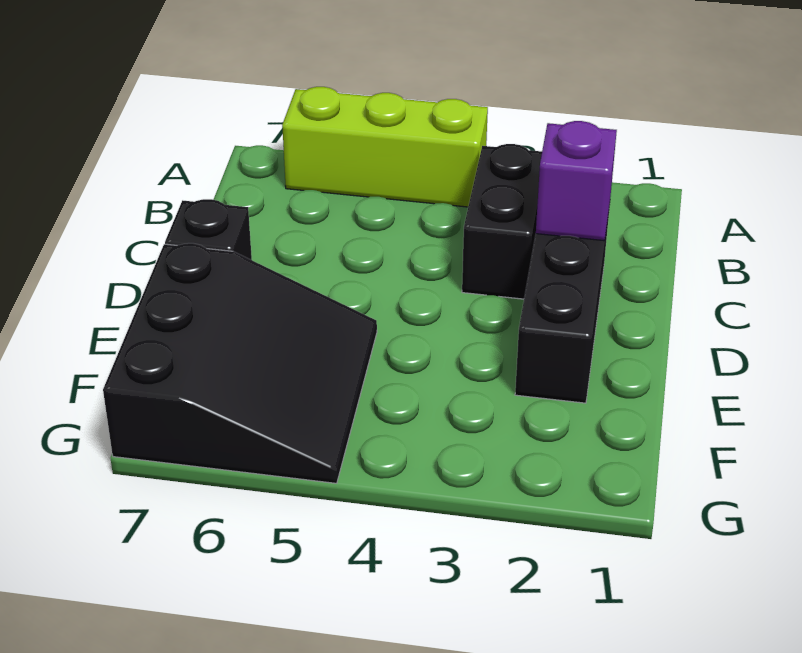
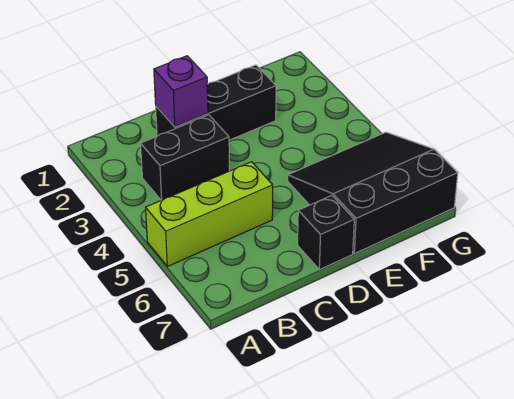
lime brick A4:A6 level 1 -> lime brick A5:C5 level 1

